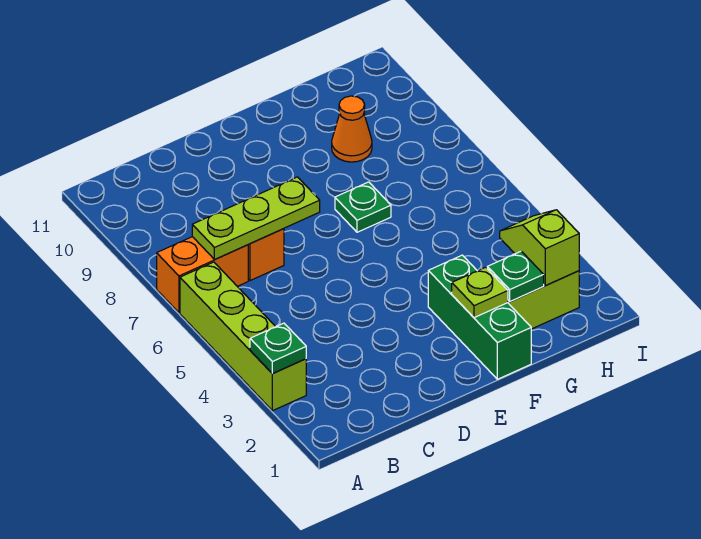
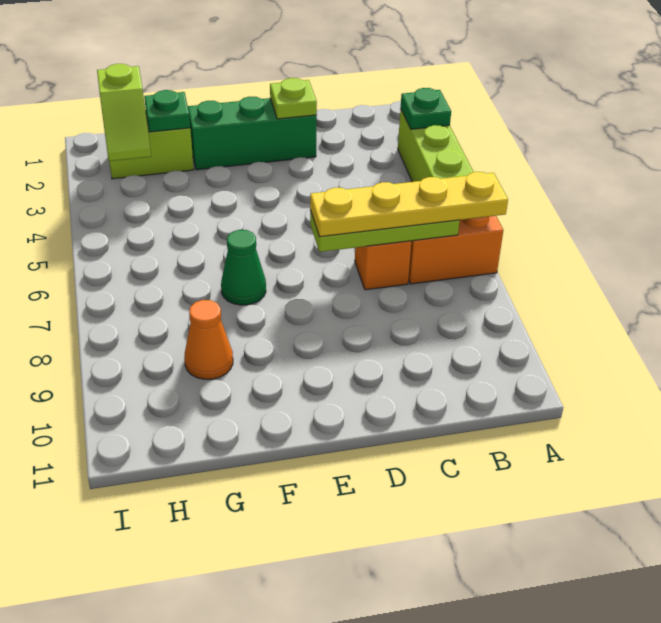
none -> yellow plate A7:D7 level 3
green brick F1:F3 level 1 -> green brick D2:F2 level 1
lime plate F2 level 2 -> lime plate D2 level 2
green plate F7 level 1 -> green cone F7 level 1

